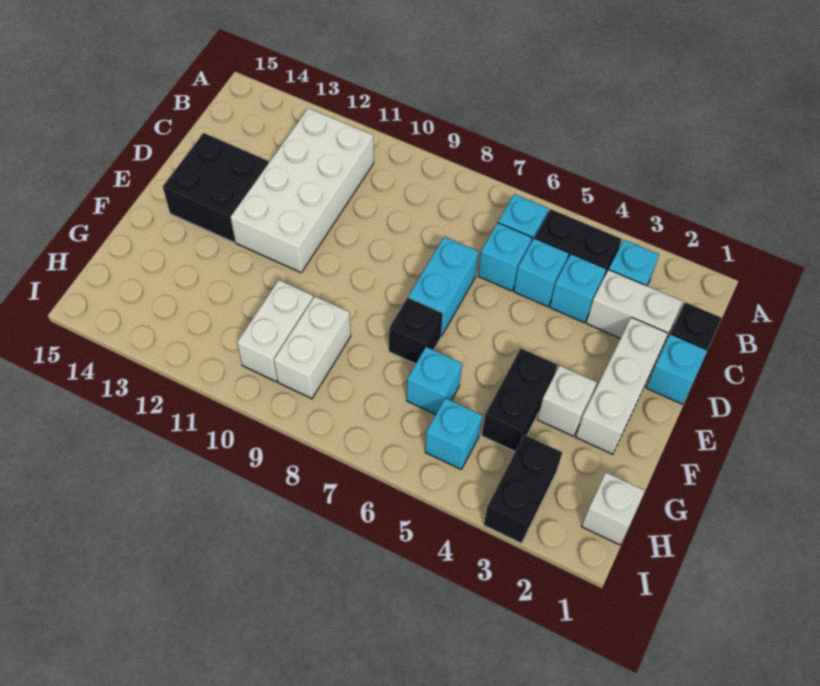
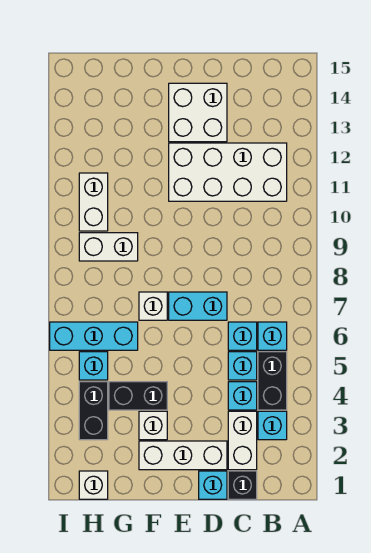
black brick D13:E14 level 1 -> white brick D13:E14 level 1
black brick F7 level 1 -> white brick F7 level 1
cyan brick G6 level 1 -> cyan brick G6:I6 level 1
white brick G10:H10 level 1 -> white brick H10:H11 level 1
black brick H3:I3 level 1 -> black brick H3:H4 level 1

